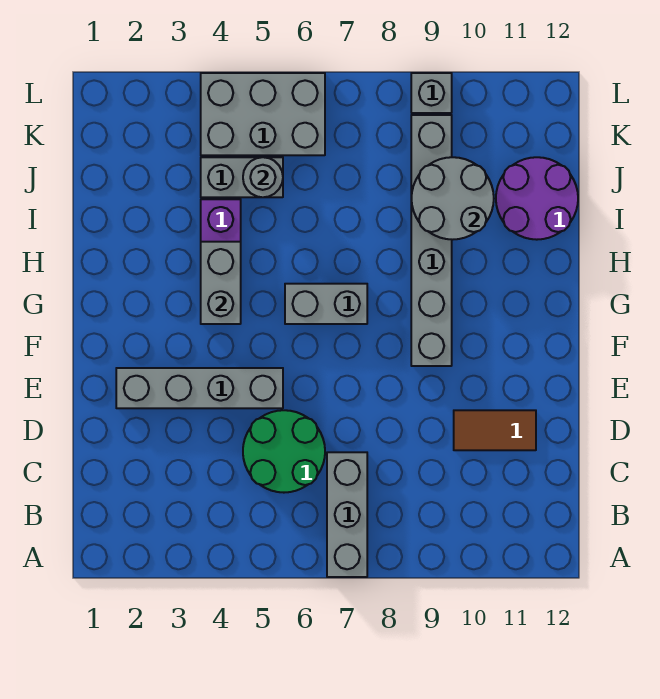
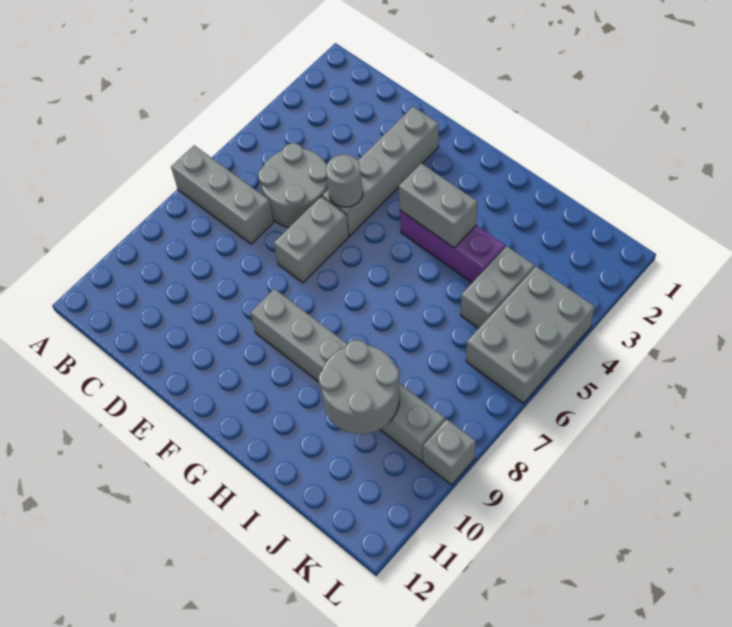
green round brick C5:D6 level 1 -> grey round brick C5:D6 level 1
brown tile D10:D11 level 1 -> none
grey brick G6:G7 level 1 -> grey brick E6:E7 level 1
purple round brick I11:J12 level 1 -> none
grey round brick J5 level 2 -> grey round brick E5 level 2

